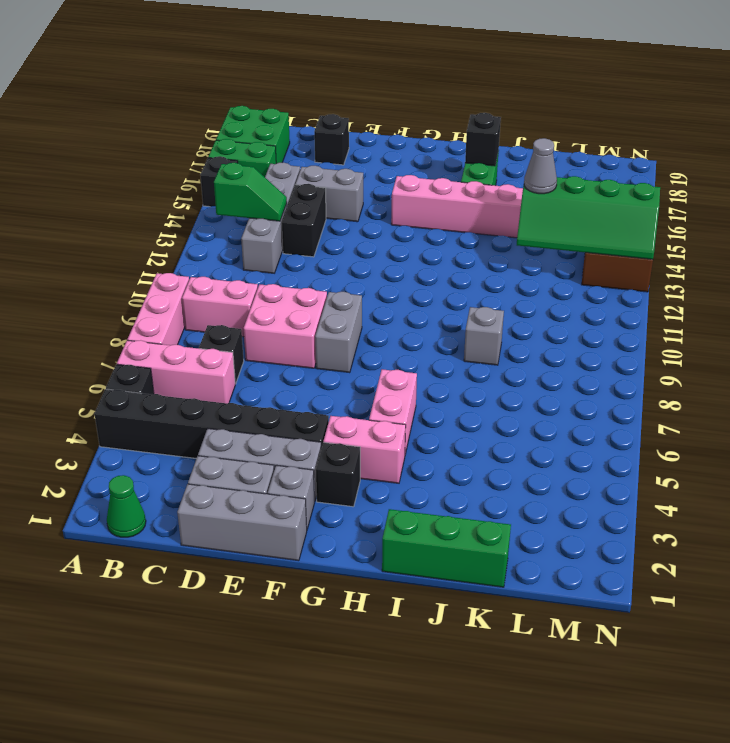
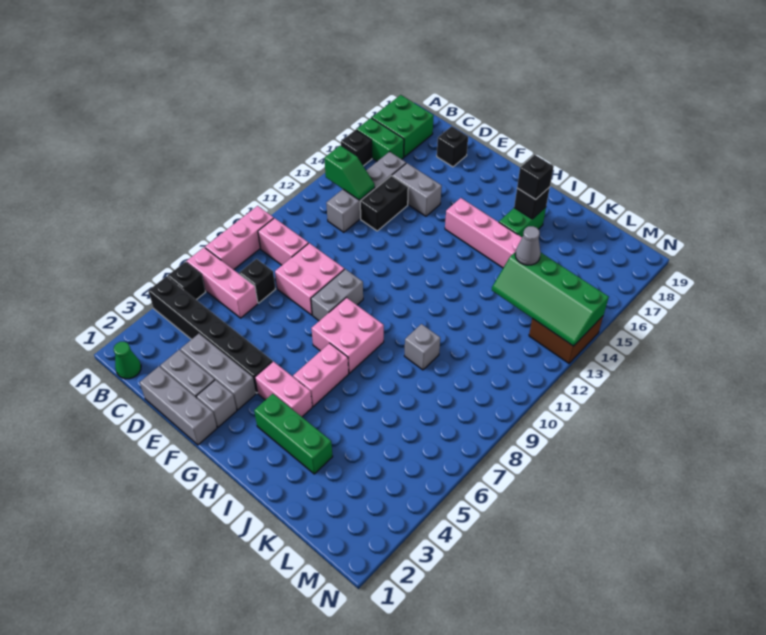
black brick G3 level 1 -> black brick I17 level 3
none -> pink brick G7:H8 level 1
green brick I1:K1 level 1 -> green brick H3:J3 level 1

